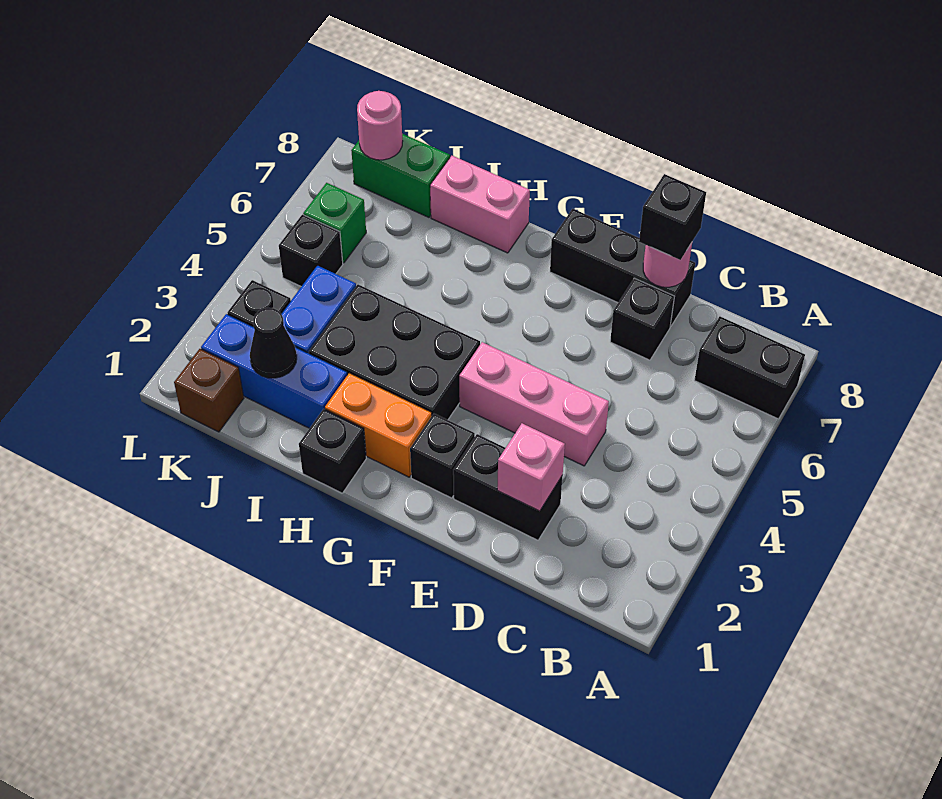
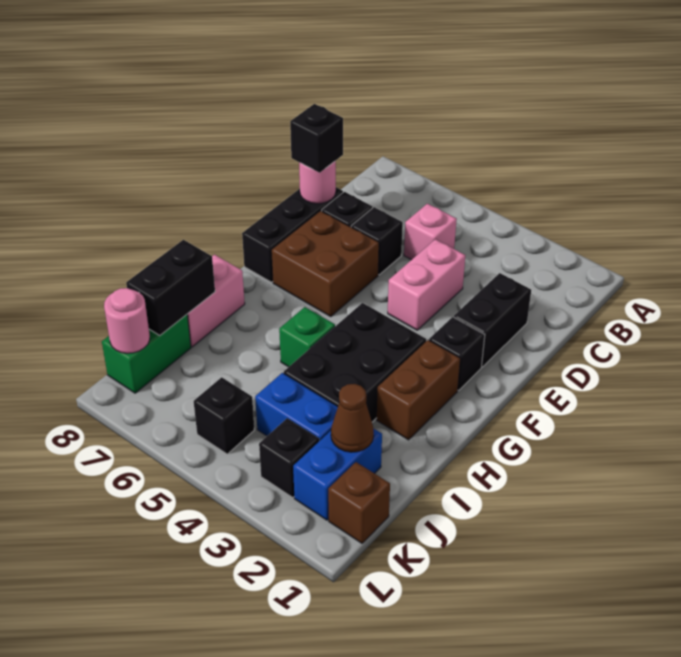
black brick A7:B7 level 1 -> black brick I8:J8 level 2
pink brick D2 level 2 -> pink brick C5 level 1
pink brick D4:F4 level 1 -> pink brick D4:E4 level 1
none -> brown brick E6:F7 level 1
orange brick G2:H2 level 1 -> brown brick G2:H2 level 1
black brick H1 level 1 -> black brick D6 level 1
blue brick I2:K2 level 1 -> blue brick J2:K2 level 1
black cone J2 level 2 -> brown cone J2 level 2
green brick K6 level 1 -> green brick H5 level 1

